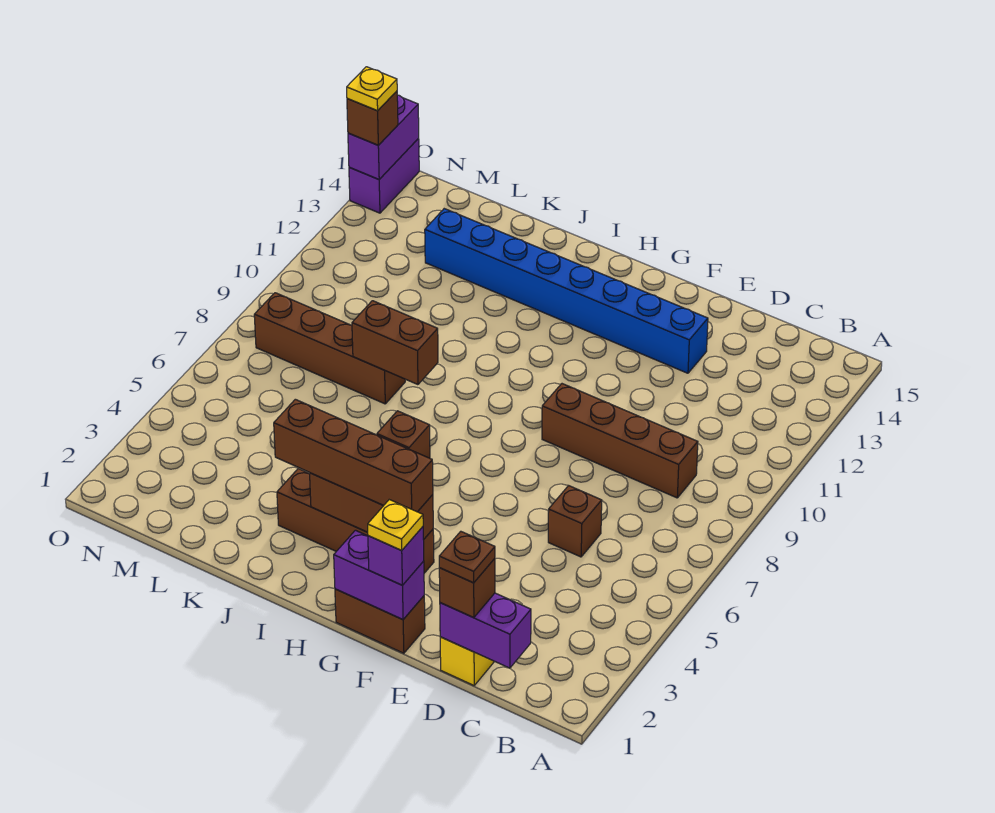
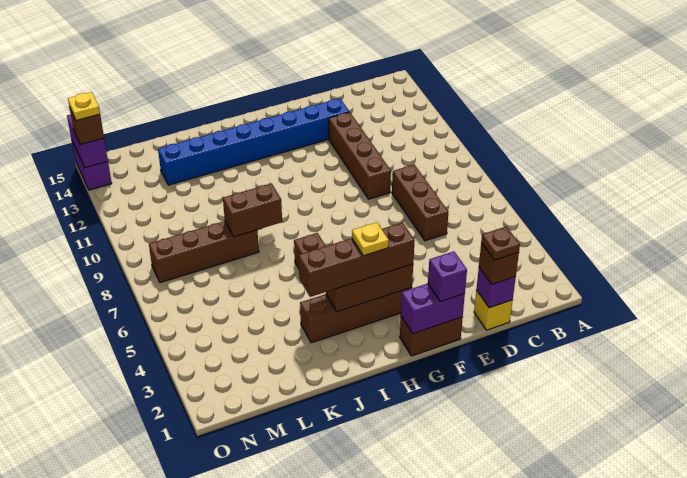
purple brick C1:D1 level 2 -> purple brick D1 level 2
brown brick C9:F9 level 1 -> brown brick E9:E12 level 1
brown brick D6 level 1 -> brown brick D6:D8 level 1
yellow plate F1 level 4 -> yellow plate H3 level 4

